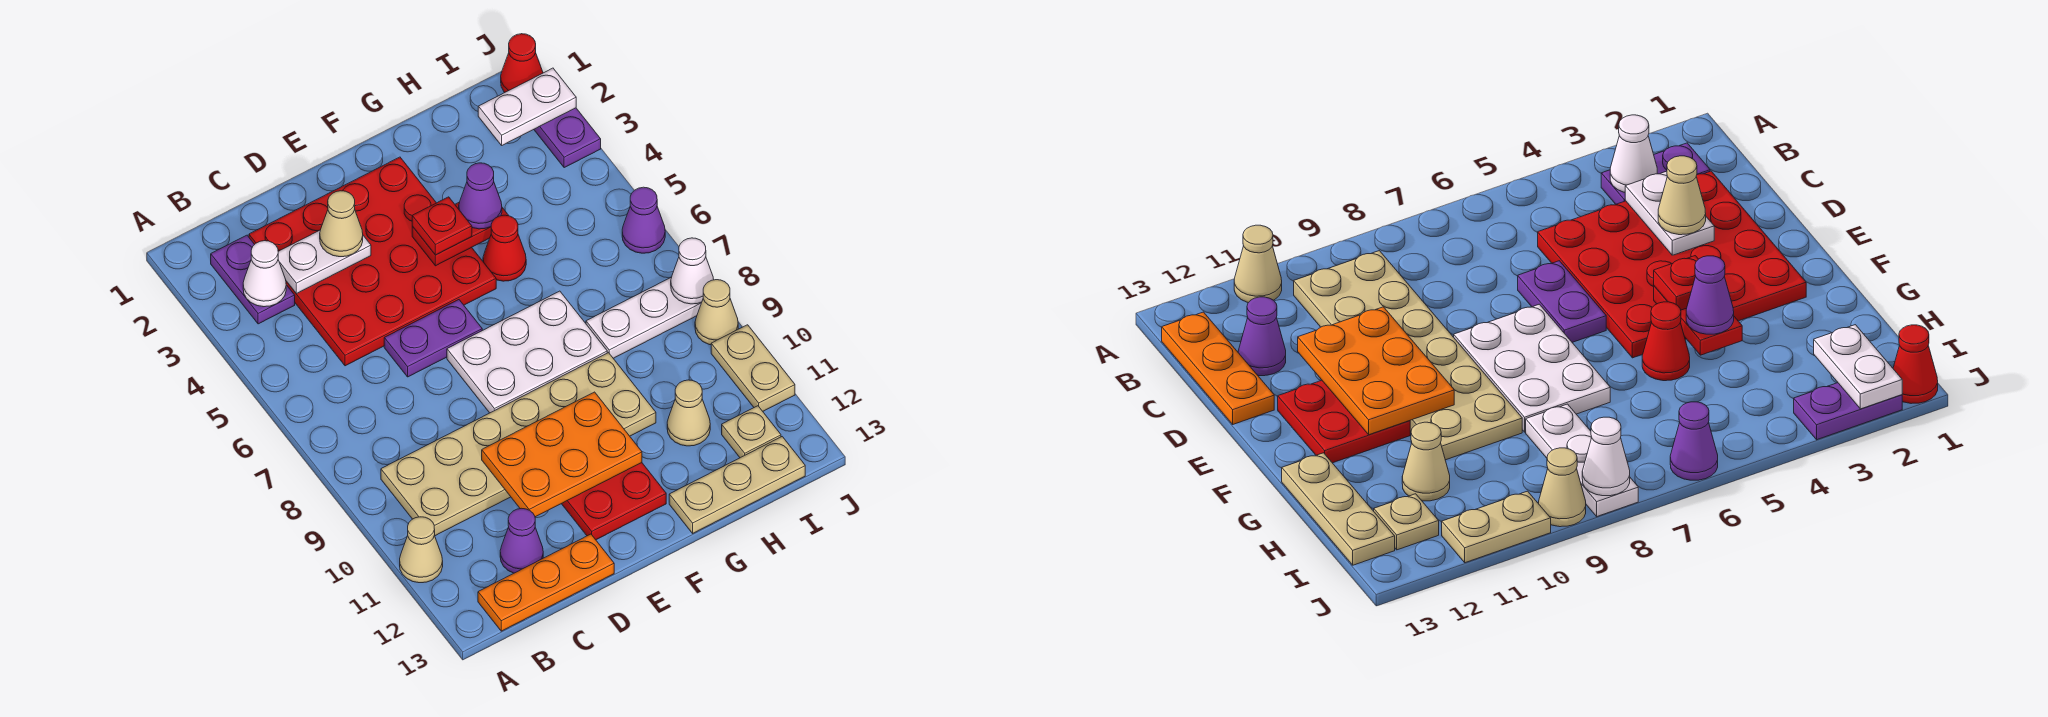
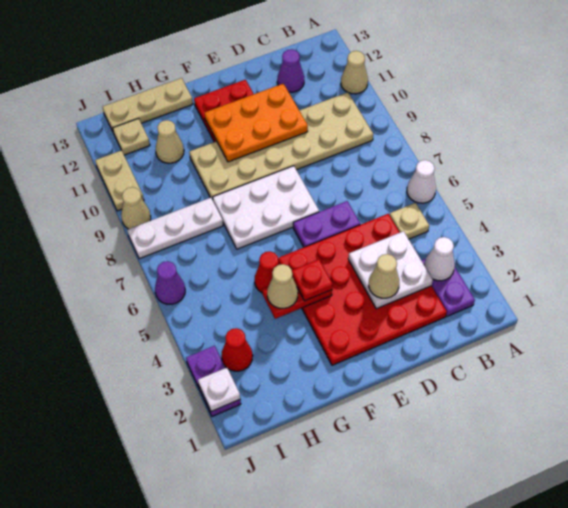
none -> tan plate B5 level 1
orange plate B13:D13 level 1 -> none
white plate C3:D3 level 2 -> white plate C3:D4 level 2
purple cone G4 level 3 -> tan cone G4 level 3
white plate I2:J2 level 2 -> white plate J2 level 2
red cone J1 level 1 -> red cone I3 level 1
white cone J8 level 2 -> white cone A6 level 1

